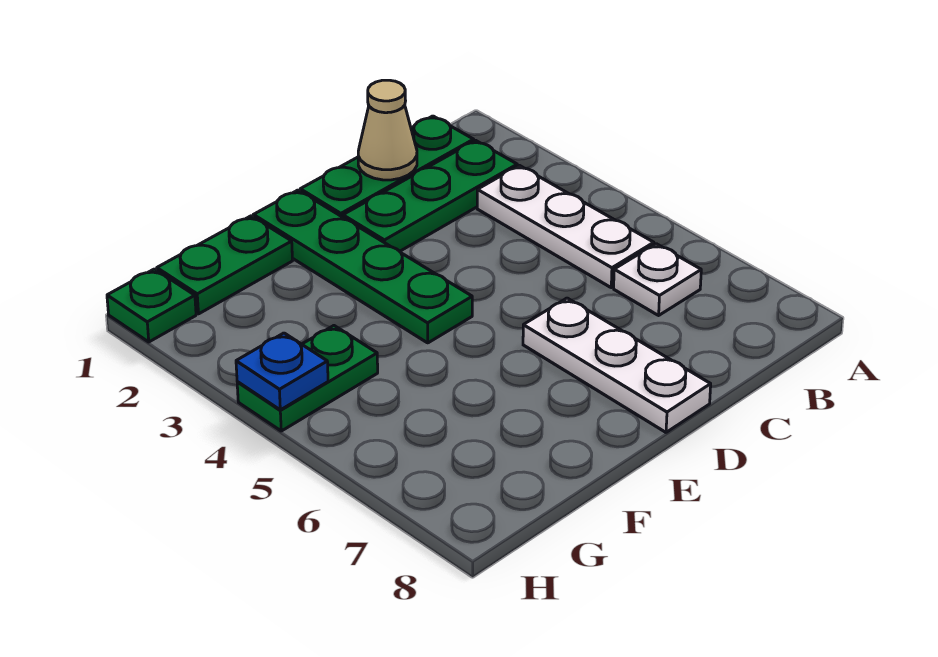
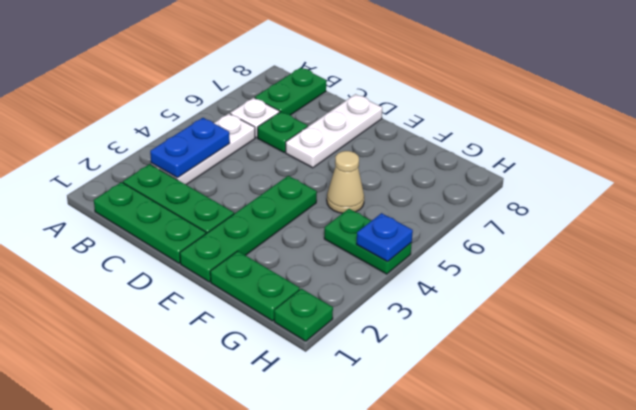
none -> blue plate B3:B4 level 2
none -> green plate B7:B8 level 1
tan cone C1 level 2 -> tan cone F5 level 1
none -> green plate C6 level 1

